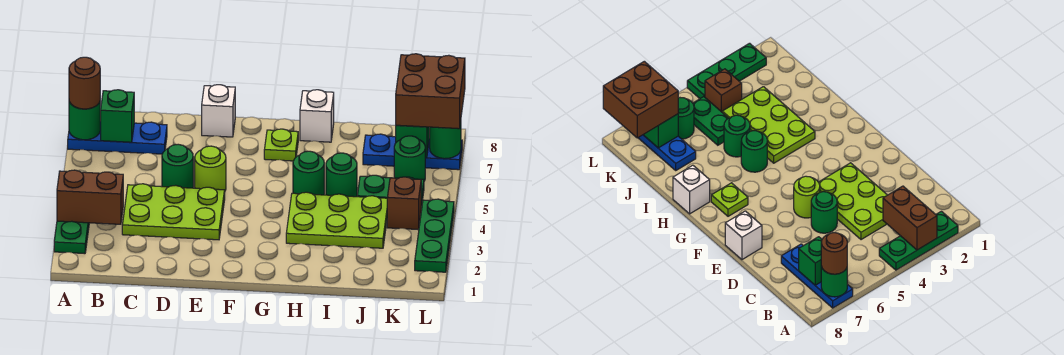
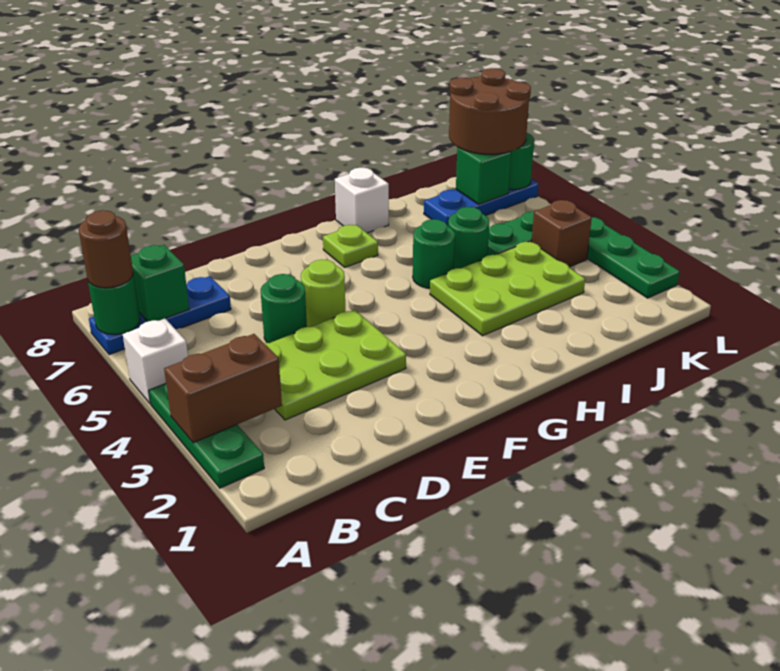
white brick E8 level 1 -> white brick A5 level 1
green round brick K6 level 1 -> none
brown brick K7:L8 level 3 -> brown round brick K7:L8 level 3

